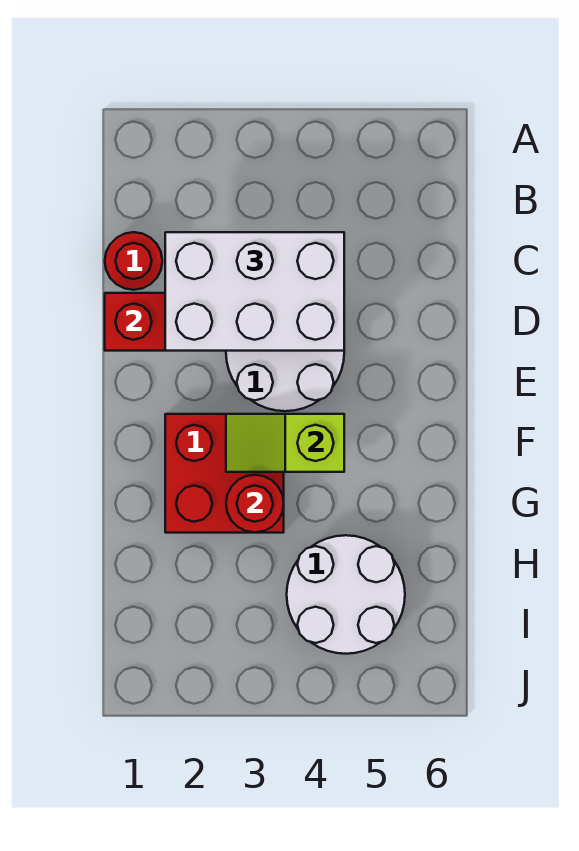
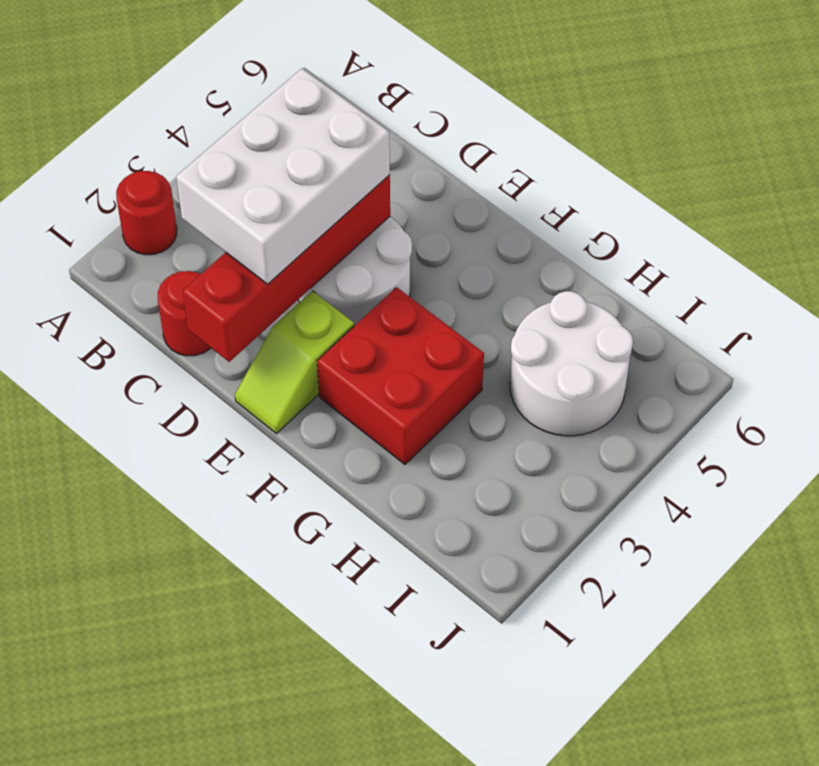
lime slope F3:F4 level 2 top 4 -> lime slope E1:E2 level 1 top 2
red round brick G3 level 2 -> red round brick A2 level 1

